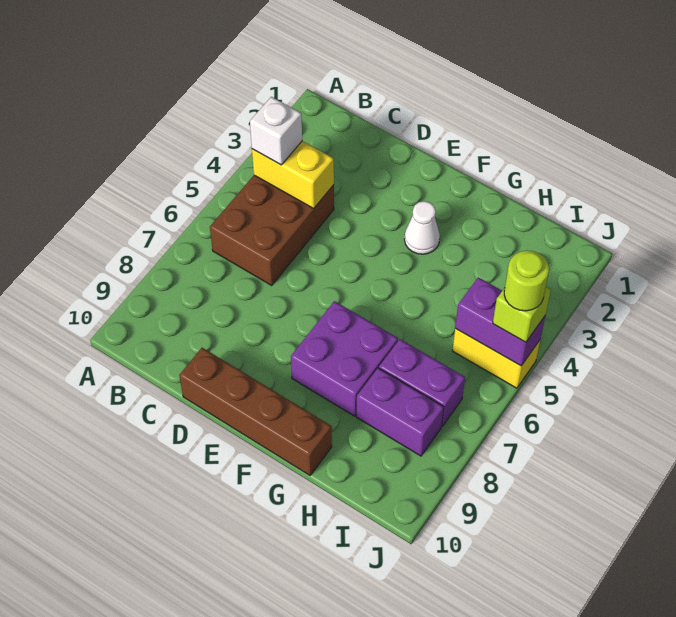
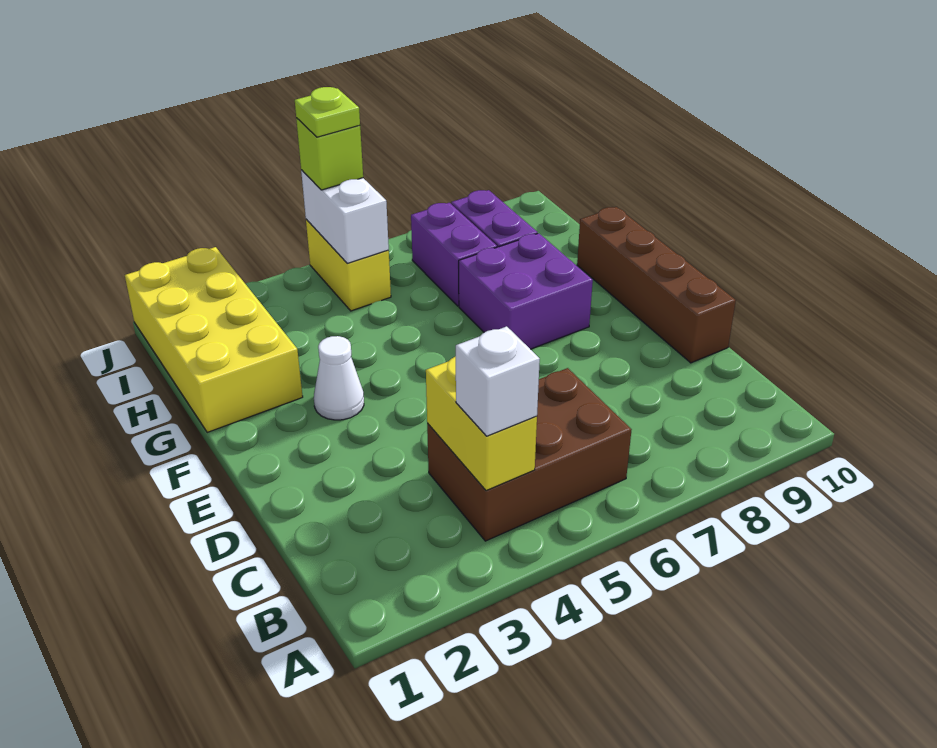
none -> yellow brick G1:J2 level 1
purple brick I5:J5 level 2 -> white brick I5:J5 level 2
lime round brick J5 level 4 -> lime plate J5 level 4

